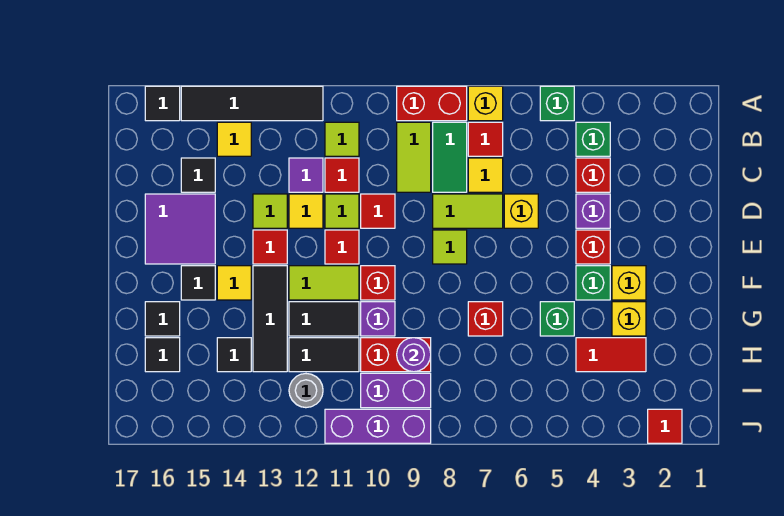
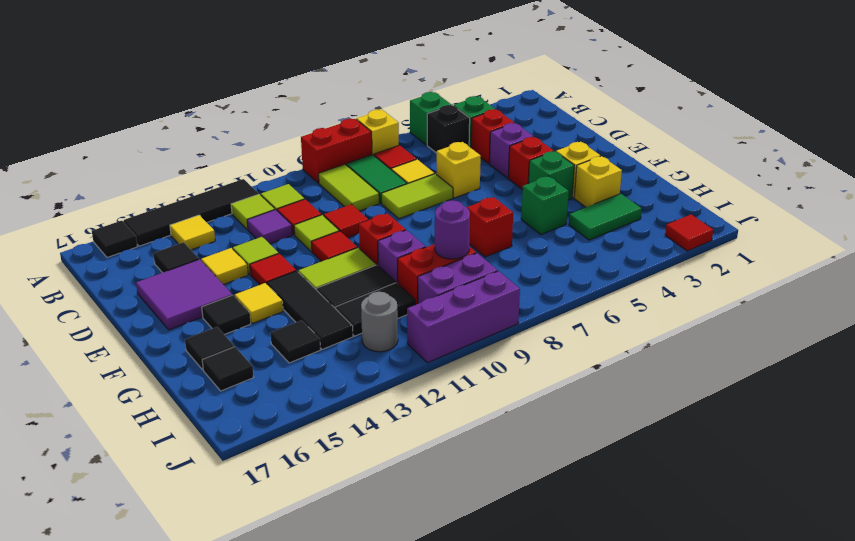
none -> black brick B5 level 1
yellow tile D12 level 1 -> yellow tile D14 level 1
lime tile E8 level 1 -> lime tile B12 level 1
red tile H3:H4 level 1 -> green tile H3:H4 level 1

